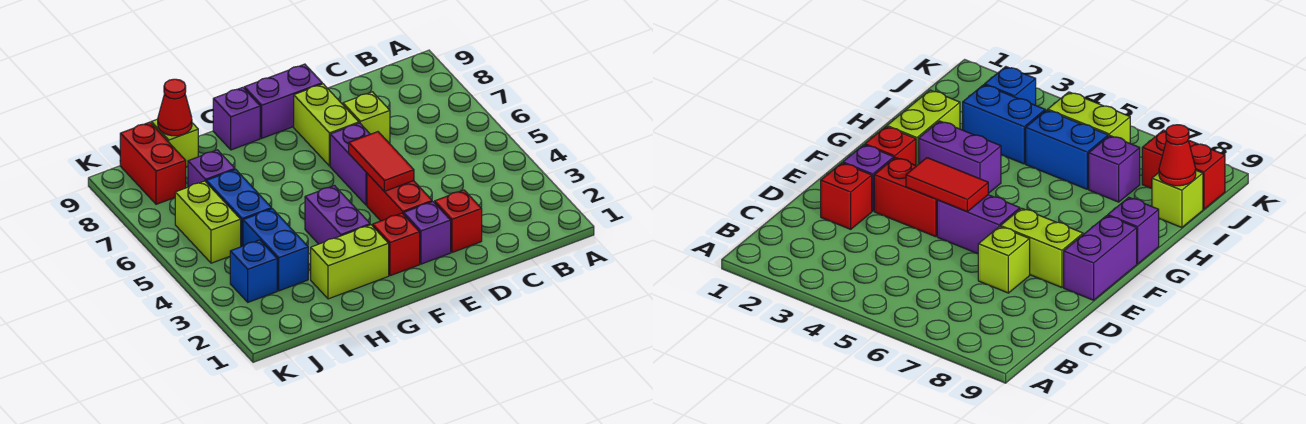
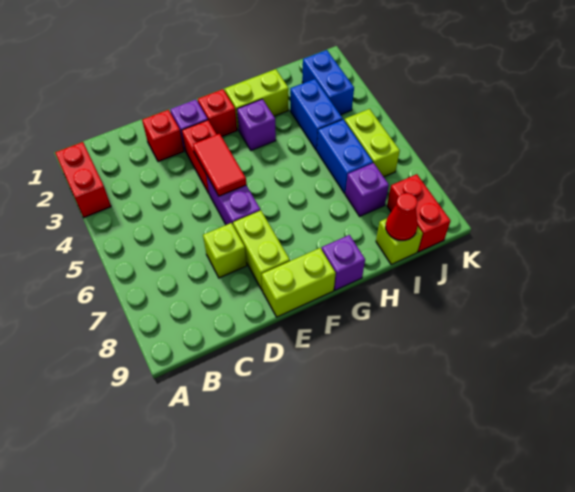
none -> red brick A2:A3 level 1
purple brick E9:F9 level 1 -> lime brick E9:F9 level 1
purple brick G3:G4 level 1 -> purple brick G3 level 1
blue brick J3 level 1 -> blue brick J2:J3 level 1

